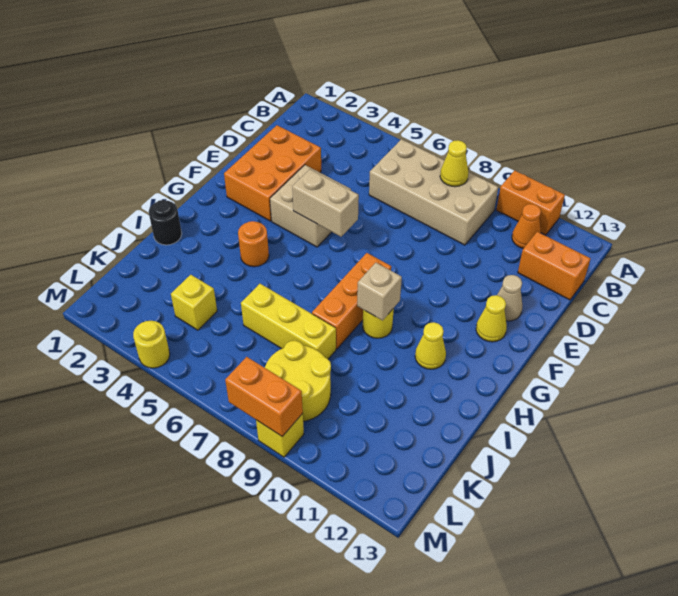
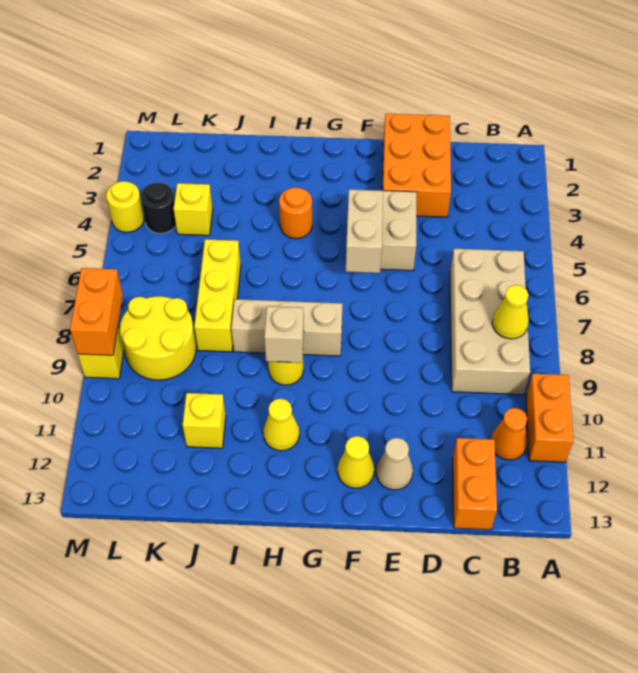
orange brick D2:F3 level 1 -> orange brick D1:E3 level 1
orange brick G8:I8 level 1 -> tan brick G8:I8 level 1
black round brick I1 level 1 -> black round brick L4 level 1
none -> yellow brick J11 level 1

